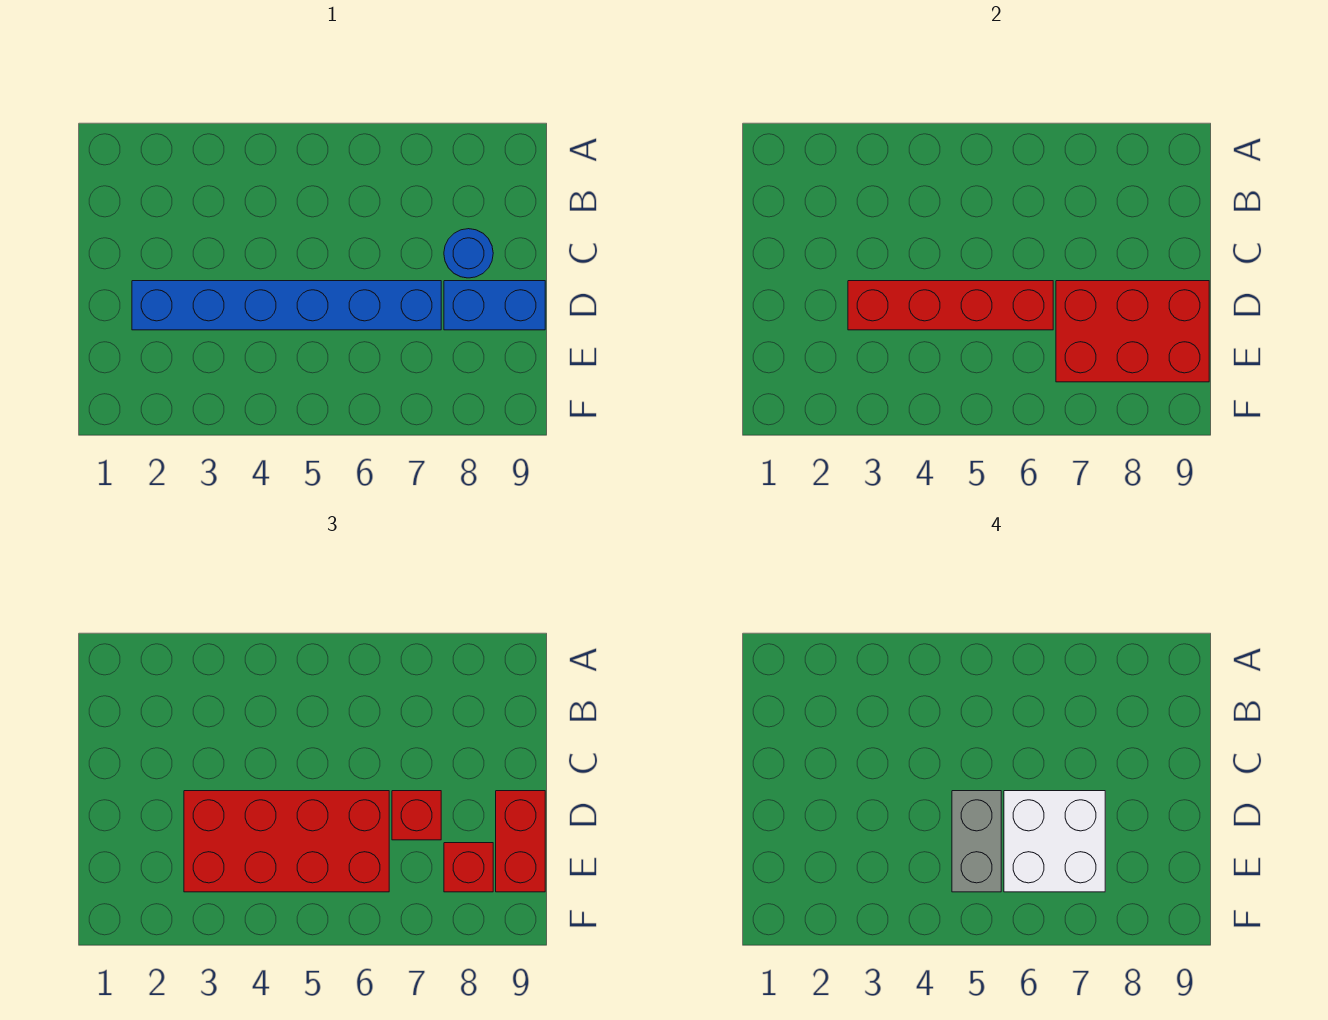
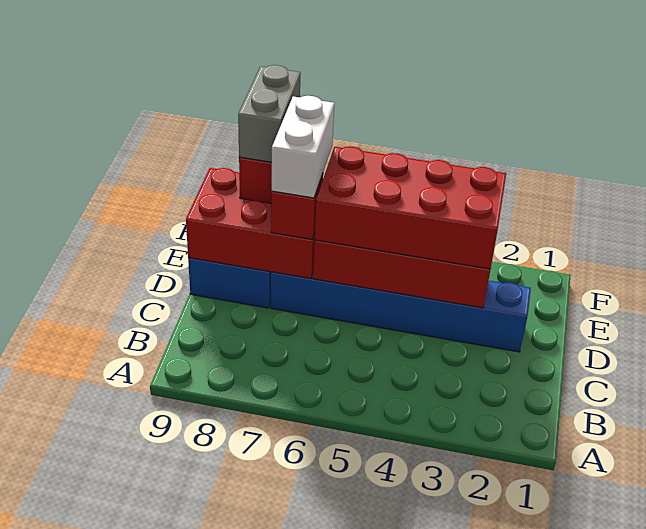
blue round brick C8 level 1 -> none
grey brick D5:E5 level 4 -> grey brick E8:F8 level 4
white brick D6:E7 level 4 -> white brick D7:E7 level 4
red brick D9:E9 level 3 -> none

